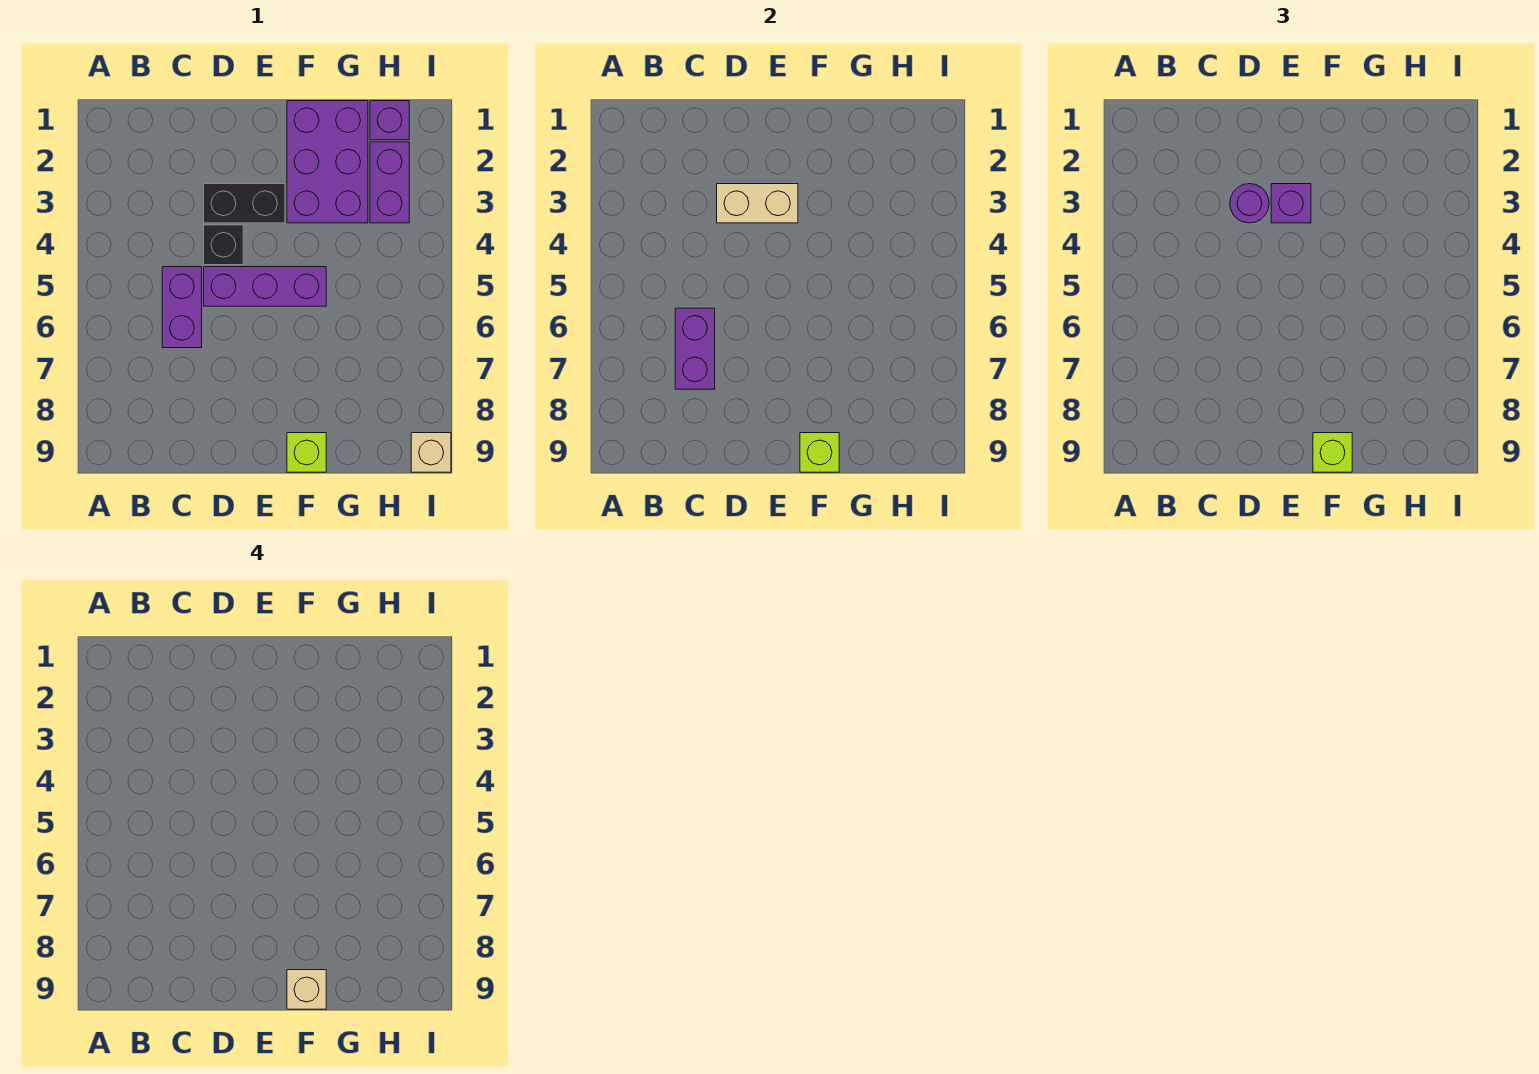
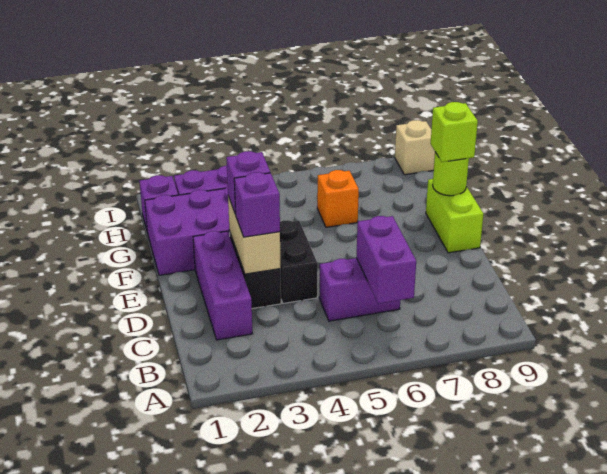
purple brick C6:C7 level 2 -> purple brick B6:C6 level 2
purple round brick D3 level 3 -> purple brick D3 level 3
black brick D4 level 1 -> black brick D4:E4 level 1
purple brick D5:F5 level 1 -> purple brick C2:E2 level 1
lime brick F9 level 1 -> lime brick E9:F9 level 1
lime brick F9 level 2 -> lime round brick F9 level 2
tan brick F9 level 4 -> none
none -> orange brick G6 level 1

